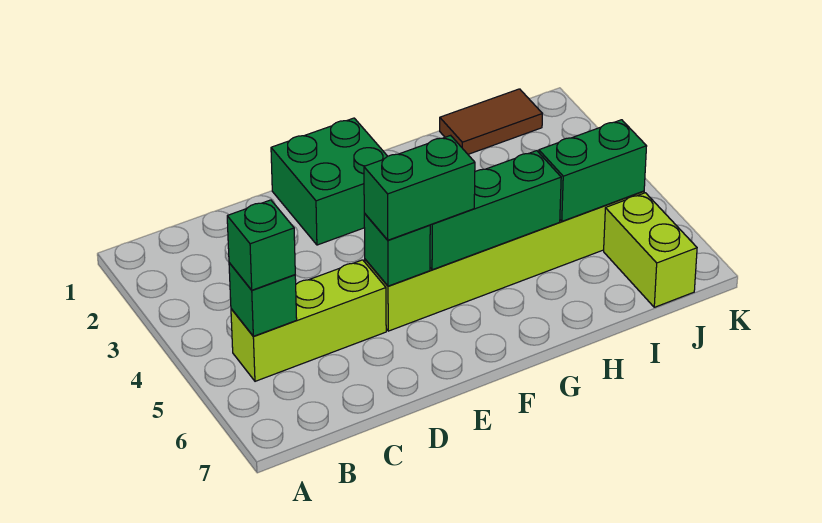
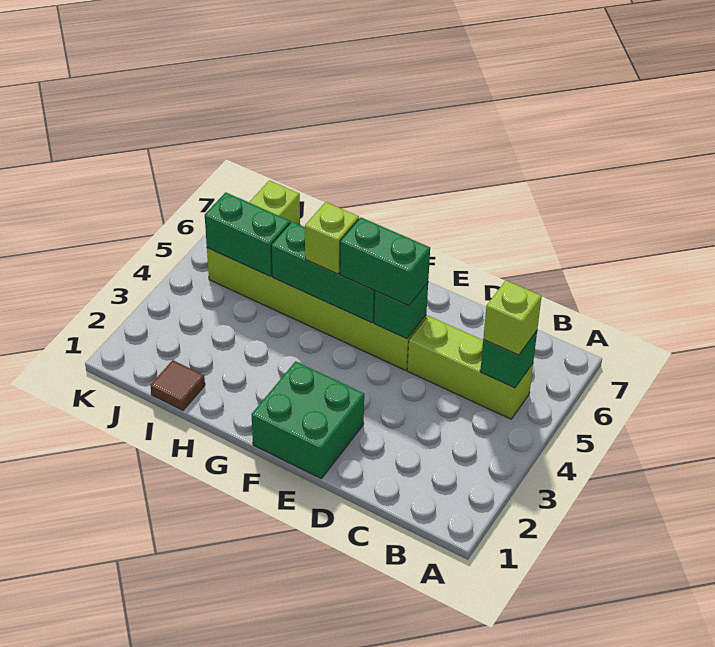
green brick B5 level 3 -> lime brick B5 level 3
none -> lime brick G5 level 3
brown tile I1:J1 level 1 -> brown tile I1 level 1

